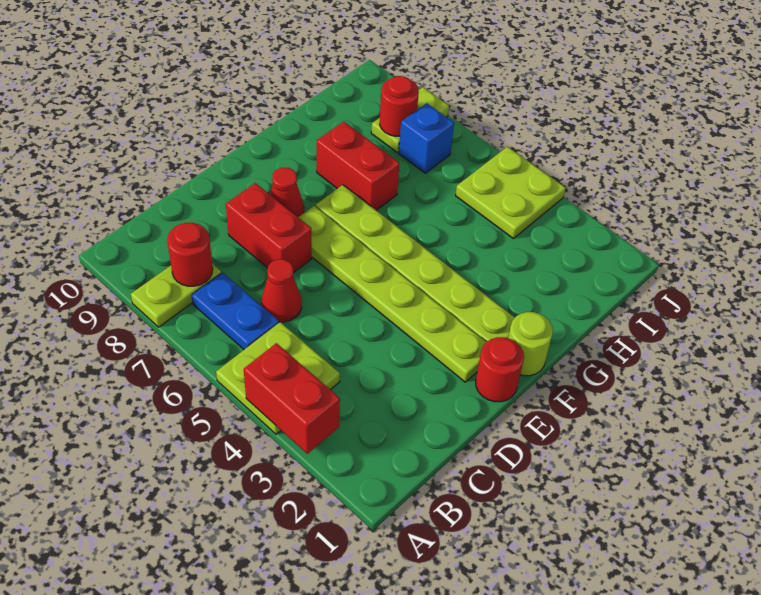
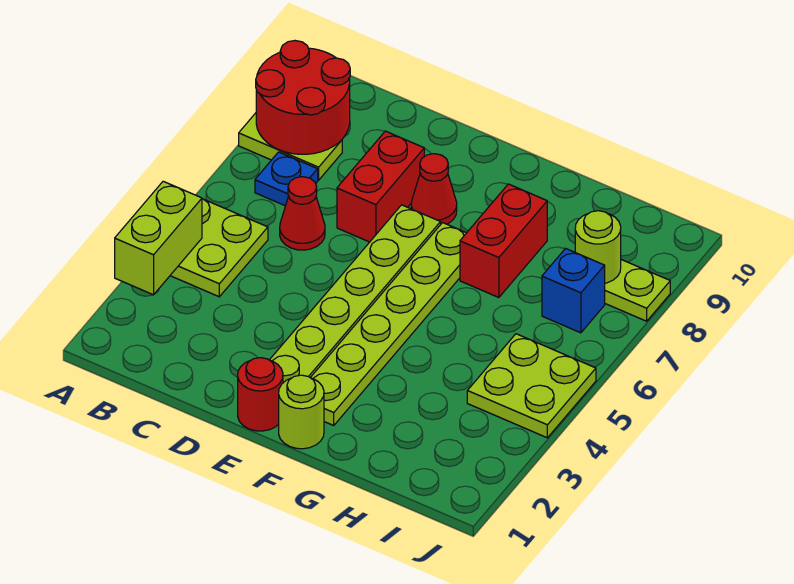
red brick A3:A4 level 2 -> lime brick A3:A4 level 2
blue plate B6:B7 level 1 -> blue plate B7 level 1
red round brick B8 level 2 -> red round brick A8:B9 level 2
red round brick I8 level 2 -> lime round brick I8 level 2

